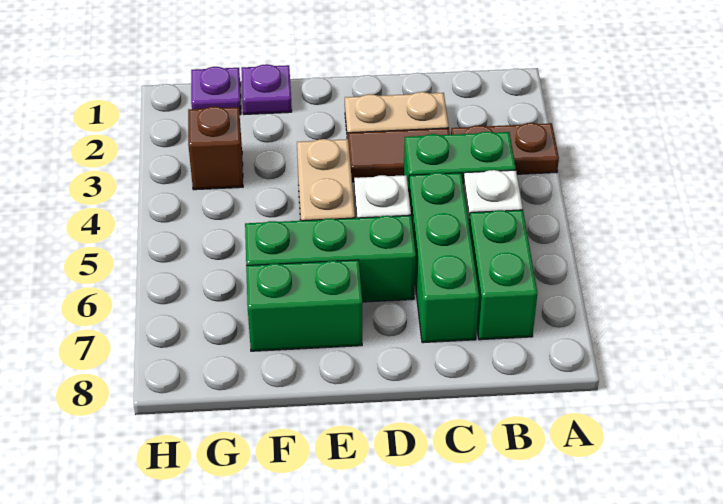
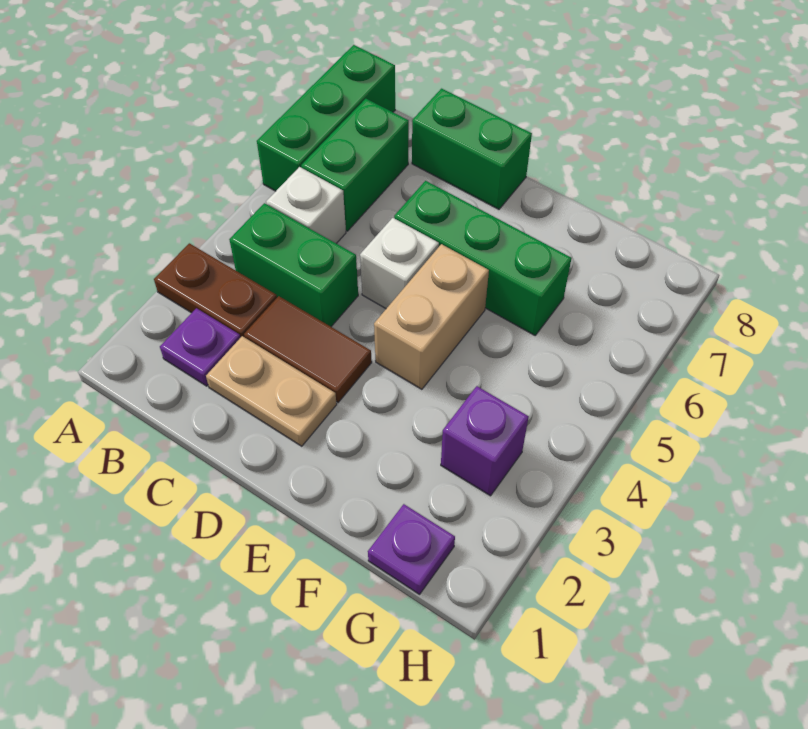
green brick C5:C7 level 1 -> green brick A6:A8 level 1
green brick E7:F7 level 1 -> green brick C8:D8 level 1
purple plate F1 level 1 -> purple plate B2 level 1
brown brick G3 level 1 -> purple brick G3 level 1

